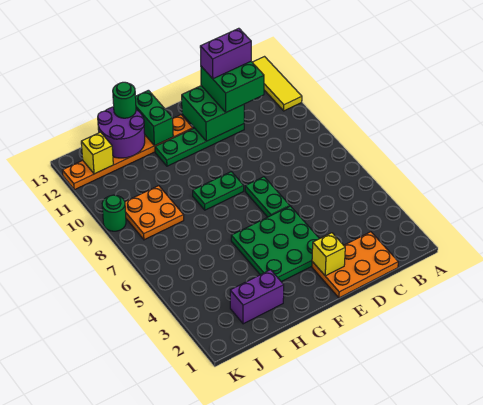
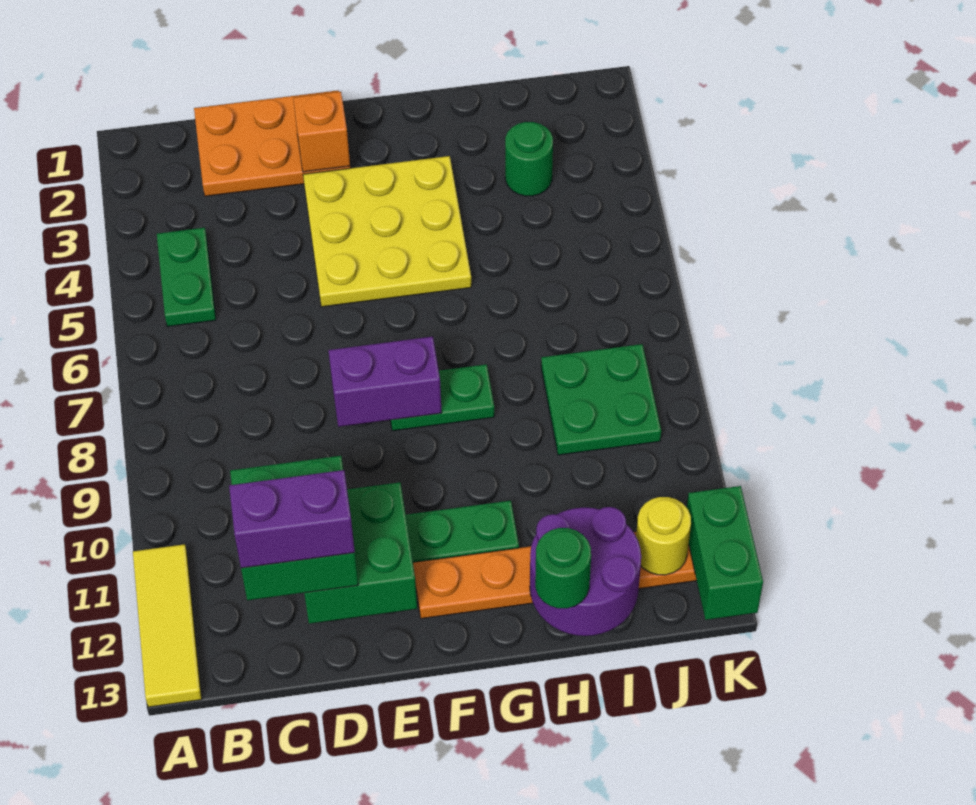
yellow brick E2 level 2 -> orange brick E2 level 2
green plate E3:G5 level 1 -> yellow plate E3:G5 level 1
green plate E6:E7 level 1 -> green plate B4:B5 level 1
green brick G12:G13 level 2 -> green brick K12:K13 level 2
purple brick H2:I2 level 1 -> purple brick E8:F8 level 2
orange plate I8:J9 level 1 -> green plate I8:J9 level 1
yellow brick J12 level 2 -> yellow round brick J12 level 2
green round brick K9 level 1 -> green round brick I3 level 1

